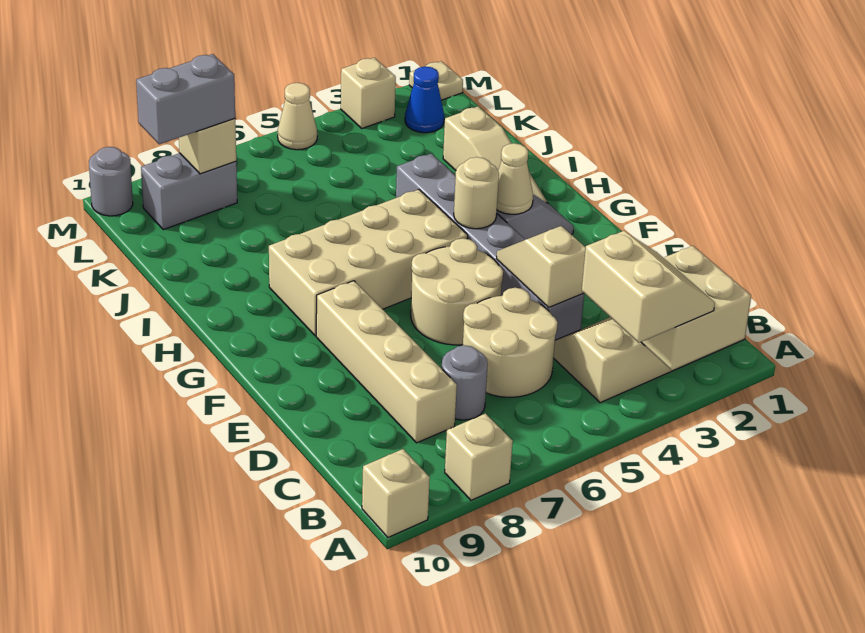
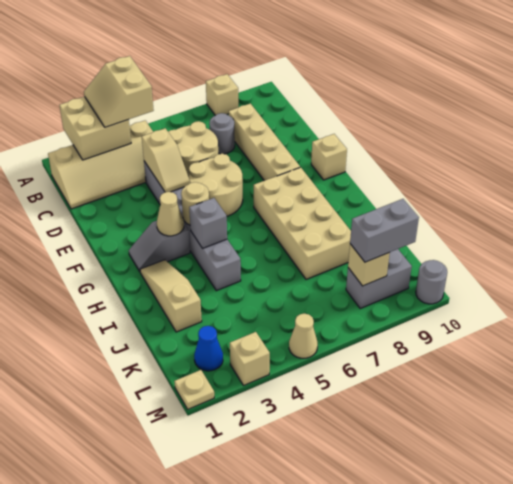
tan brick A10 level 1 -> tan brick F10 level 1
tan brick G5:H8 level 1 -> tan brick G7:J8 level 1
none -> grey brick H4 level 2

